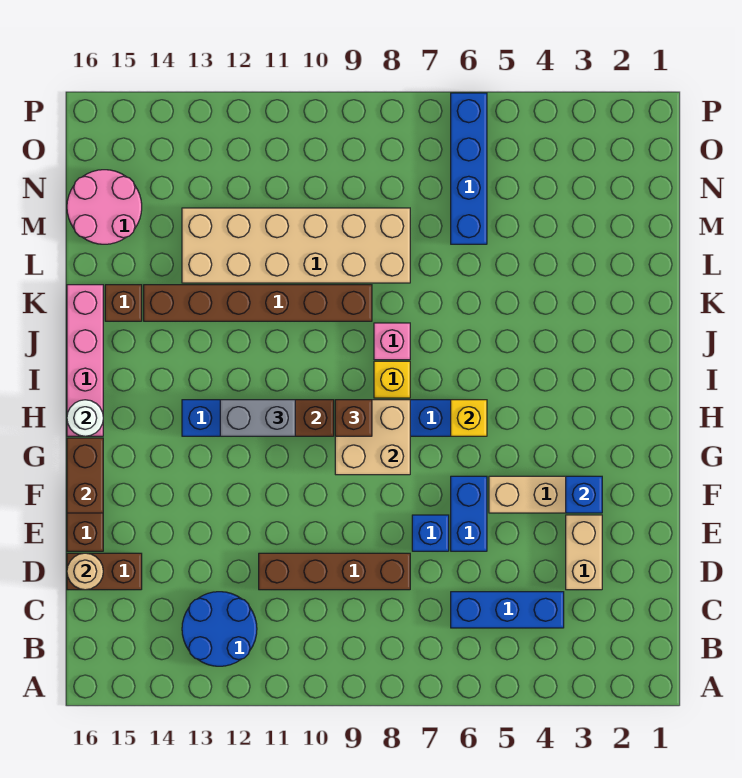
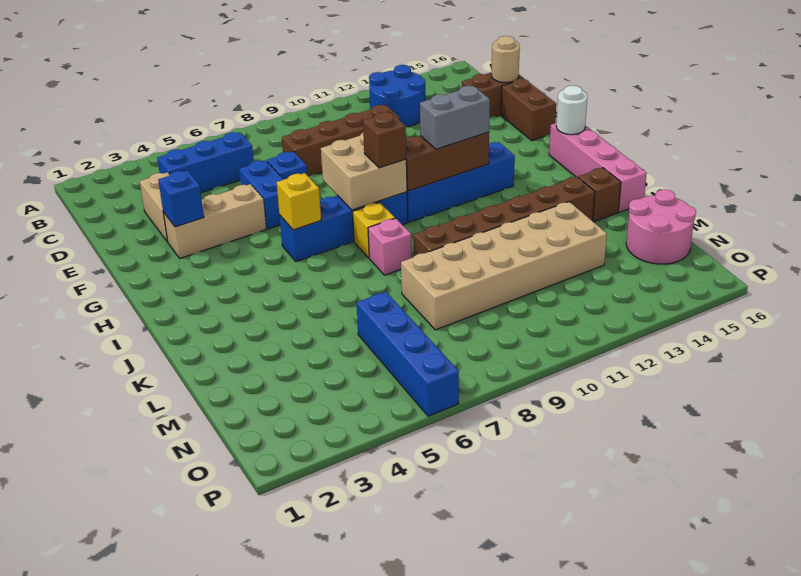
brown brick F16:G16 level 2 -> none

